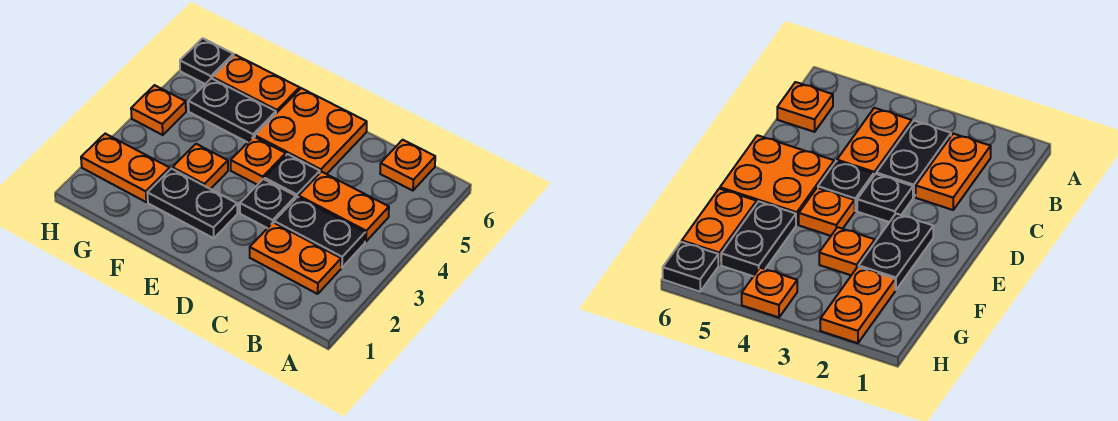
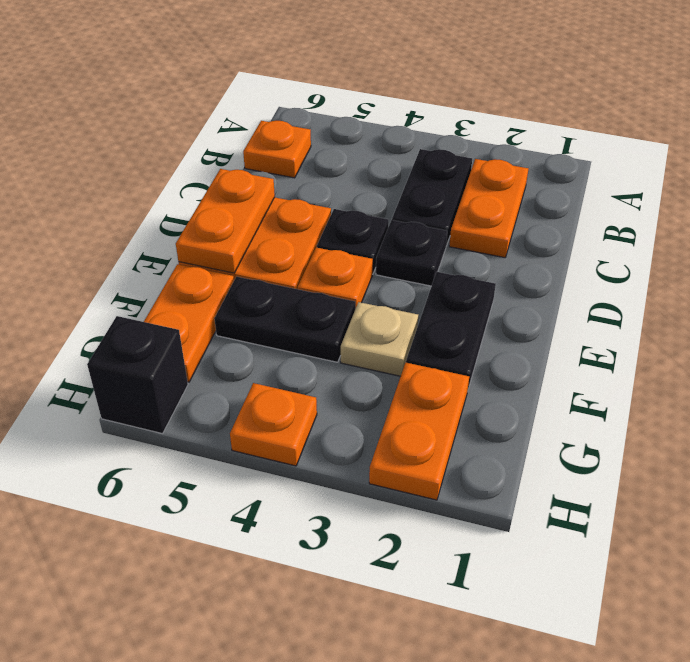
orange plate B4:C4 level 1 -> orange plate D6:E6 level 2
orange plate F3 level 1 -> tan plate F3 level 1
black plate F5:G5 level 1 -> black plate F4:F5 level 1
black plate H6 level 1 -> black brick H6 level 1

